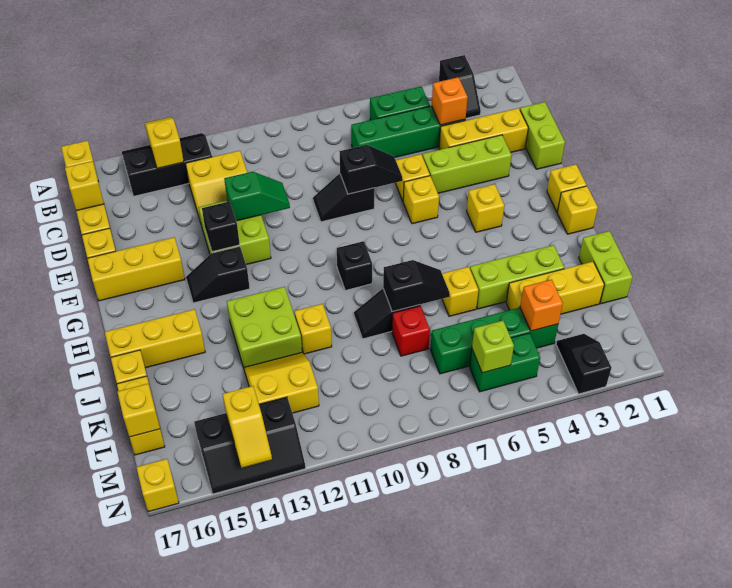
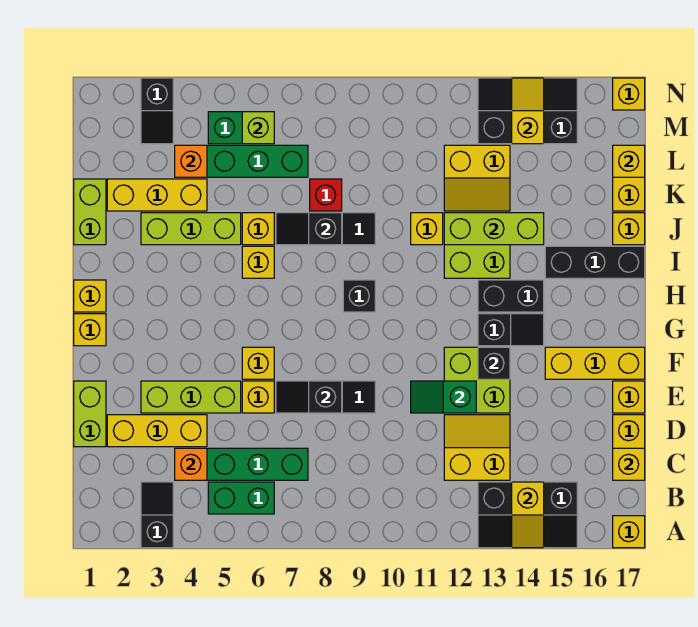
yellow brick G4 level 1 -> yellow brick I6 level 1
none -> black brick H13:H14 level 1
yellow brick I15:I17 level 1 -> black brick I15:I17 level 1
none -> lime brick J12:J14 level 2

